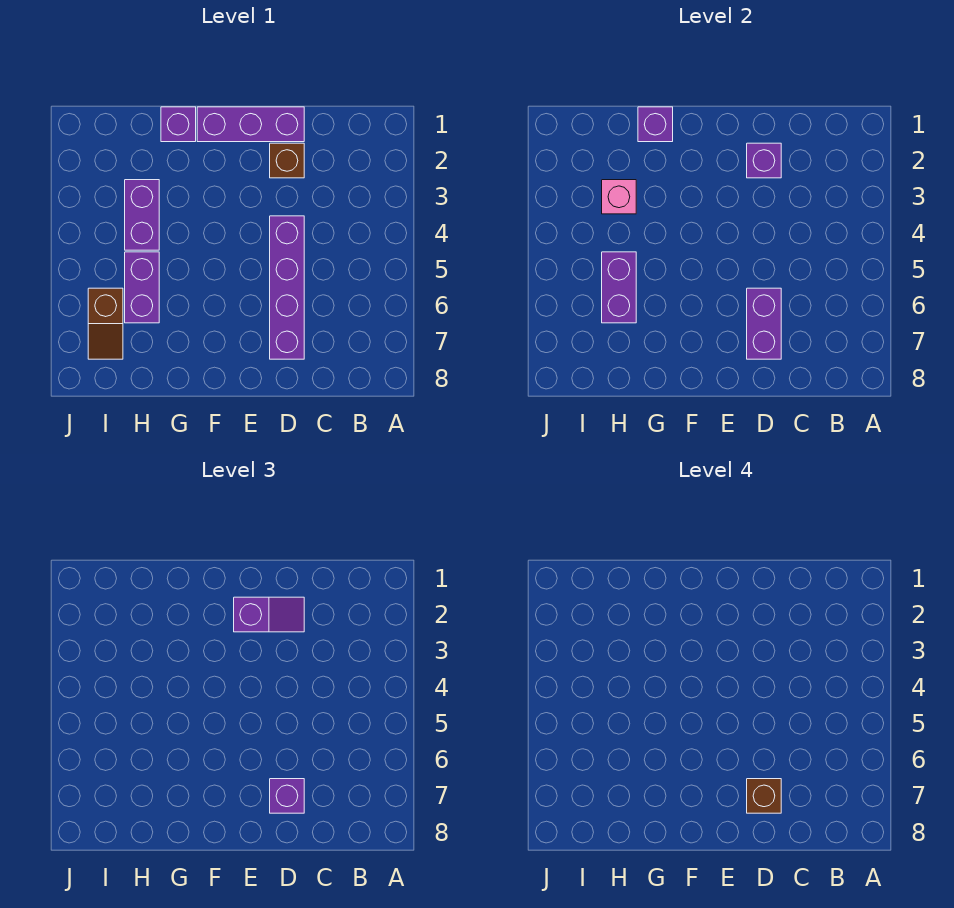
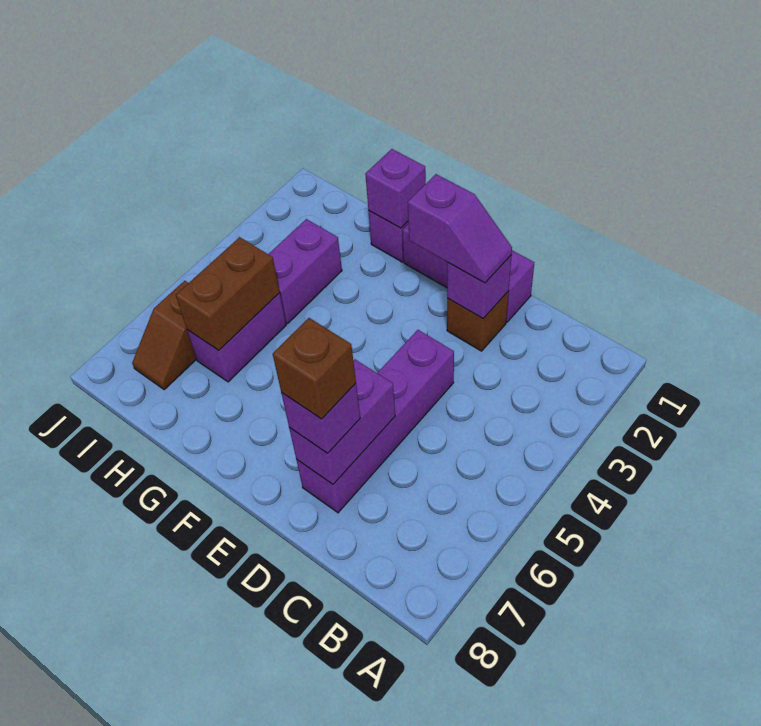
pink brick H3 level 2 -> none
purple brick H5:H6 level 2 -> brown brick H5:H6 level 2

